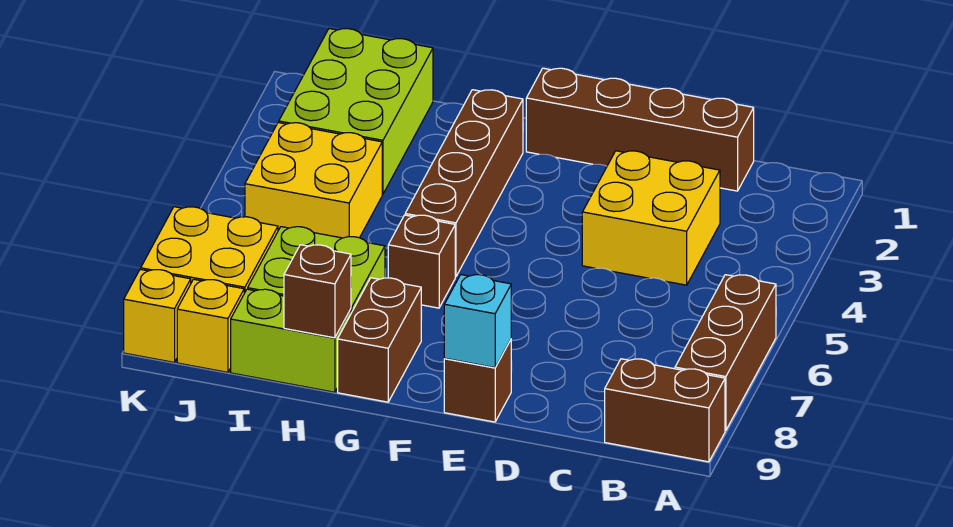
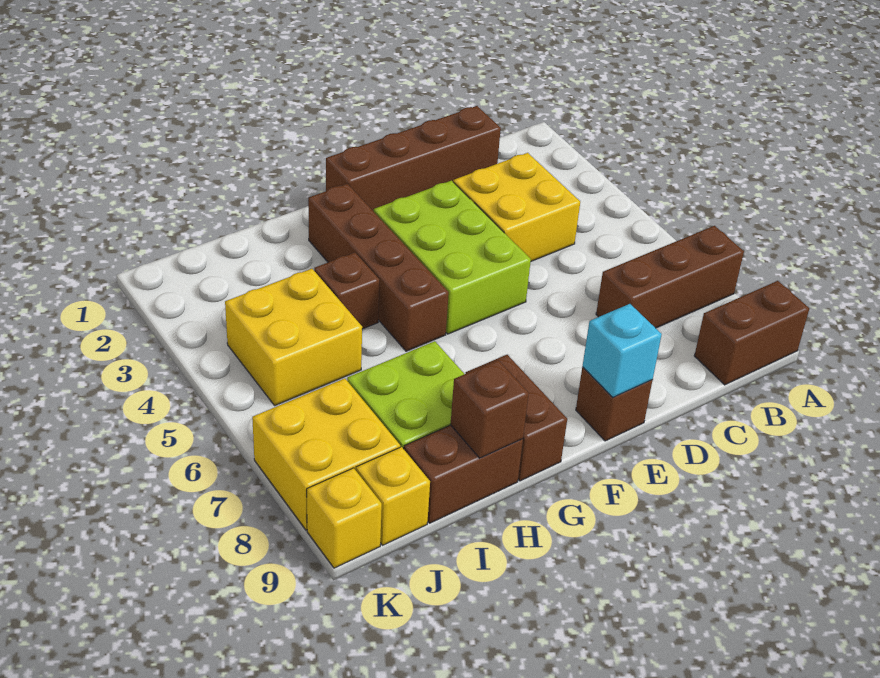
brown brick A6:A8 level 1 -> brown brick A7:C7 level 1
brown brick G6 level 1 -> brown brick H4 level 1
lime brick H9:I9 level 1 -> brown brick H9:I9 level 1
lime brick I1:J3 level 1 -> lime brick E3:F5 level 1

